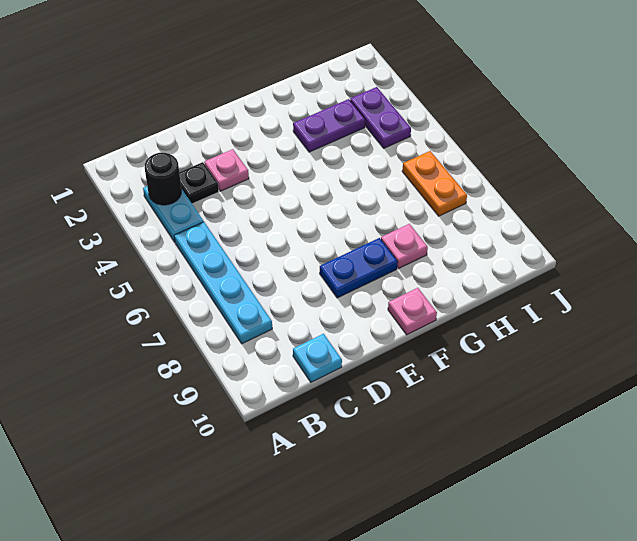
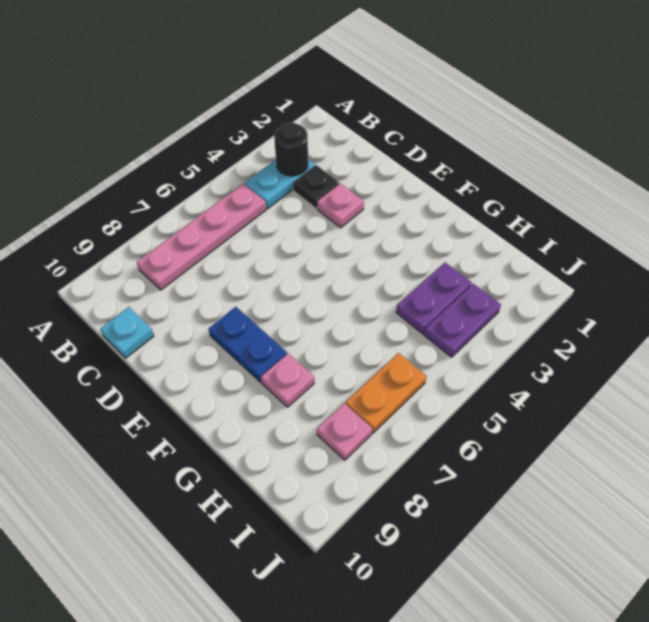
cyan plate B5:B8 level 1 -> pink plate B5:B8 level 1
pink plate F10 level 1 -> pink plate I8 level 1
purple plate G3:H3 level 1 -> purple plate H3:H4 level 1

